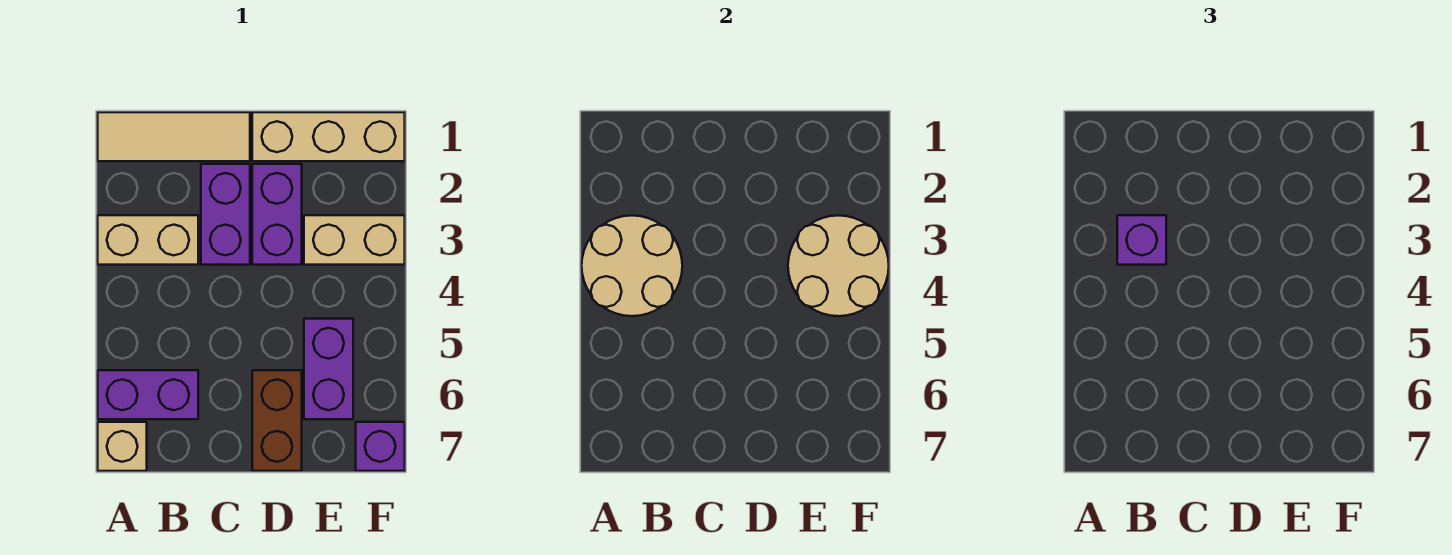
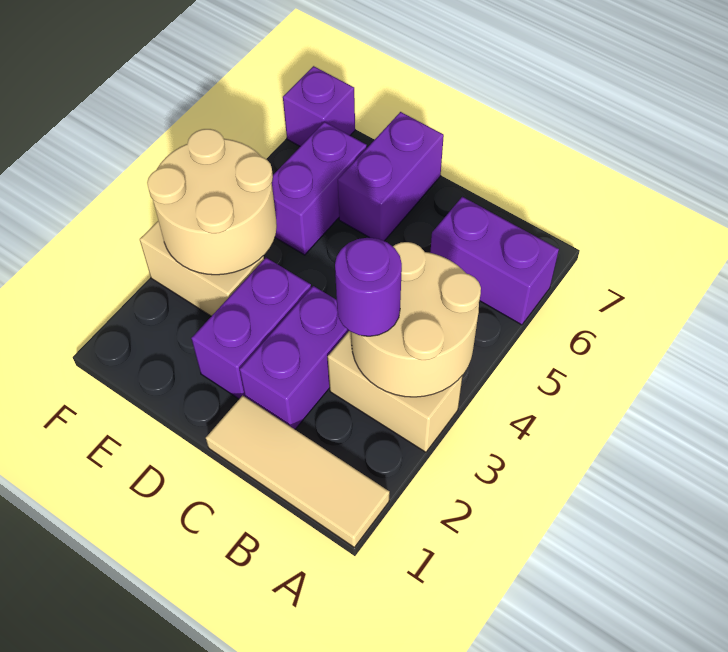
tan brick A7 level 1 -> none
purple brick B3 level 3 -> purple round brick B3 level 3
tan brick D1:F1 level 1 -> none
brown brick D6:D7 level 1 -> purple brick D6:D7 level 1

